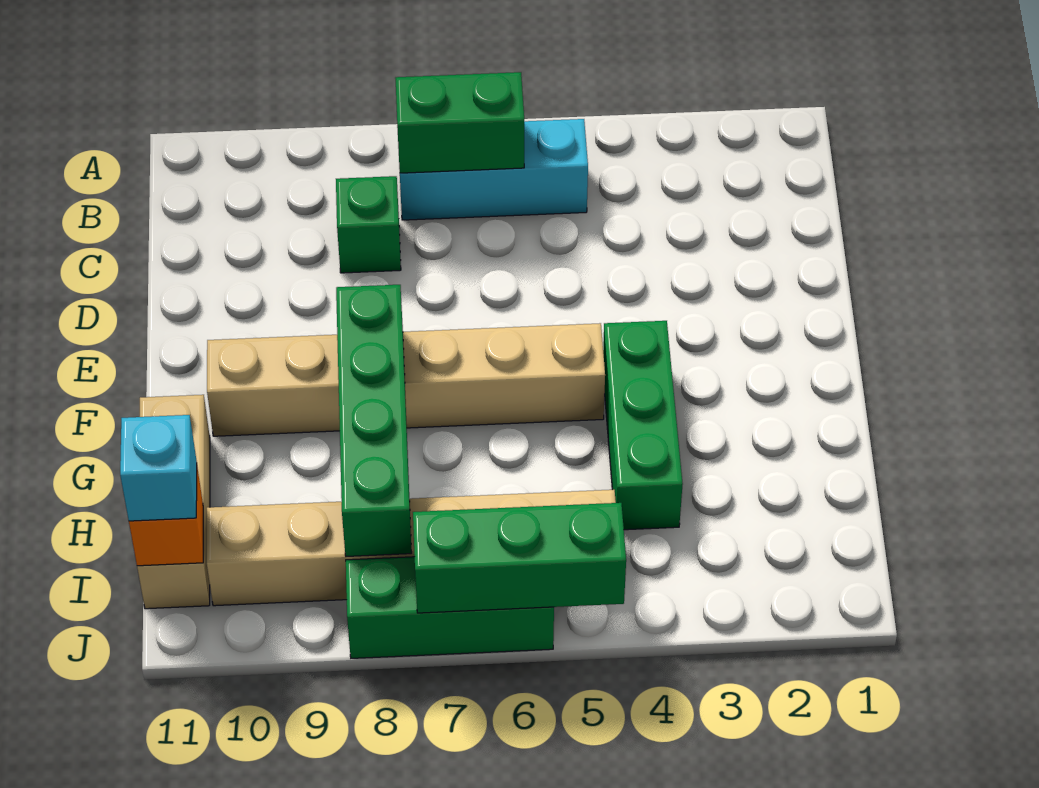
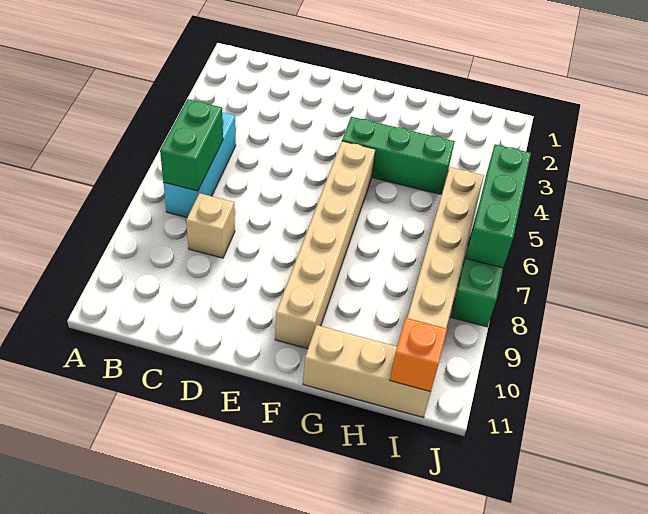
green brick C8 level 1 -> tan brick C8 level 1
green brick F8:I8 level 2 -> none
cyan brick I11 level 3 -> none

